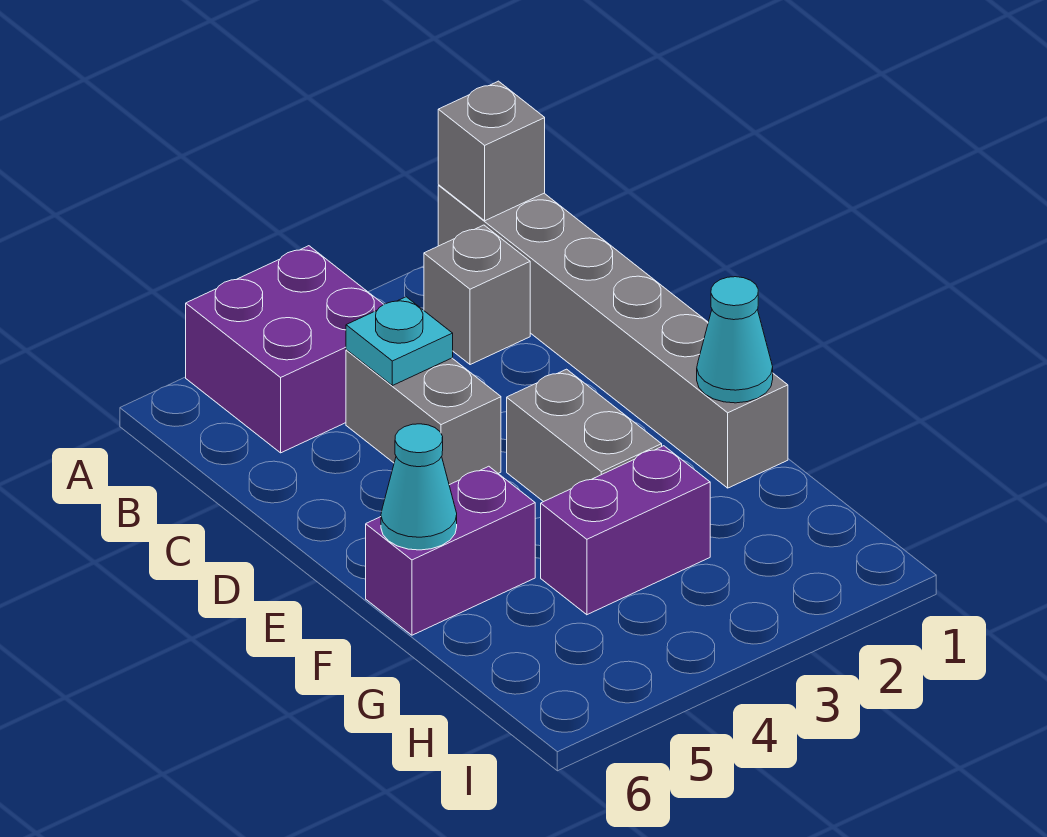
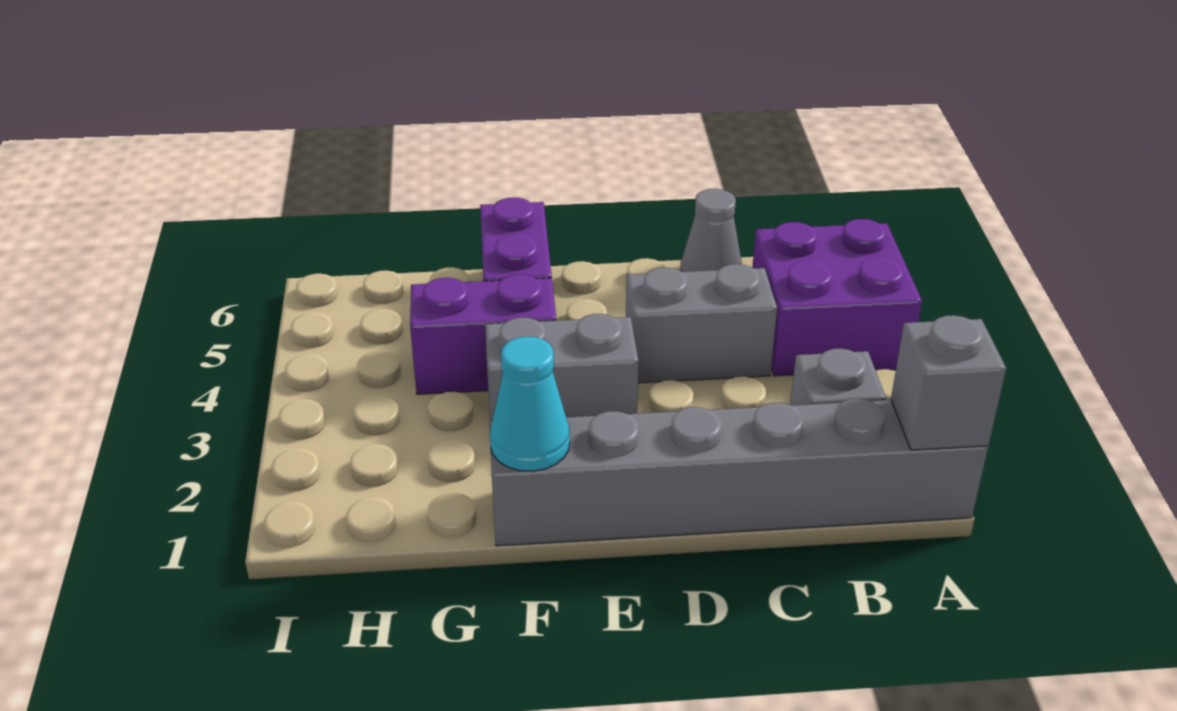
cyan plate C4 level 2 -> none
none -> grey cone C6 level 1
cyan cone F6 level 2 -> none
purple brick G3:G4 level 1 -> purple brick F4:G4 level 1

